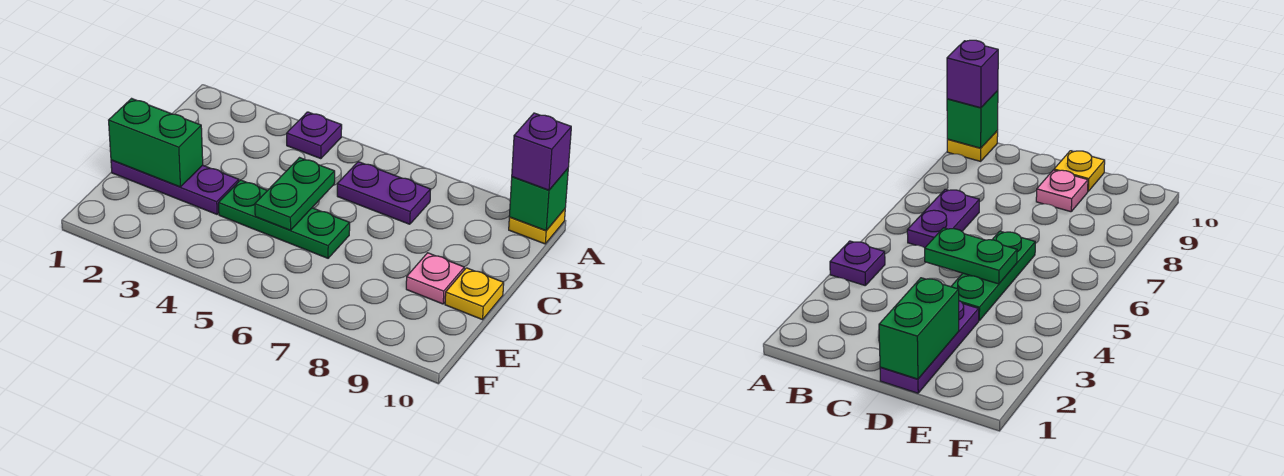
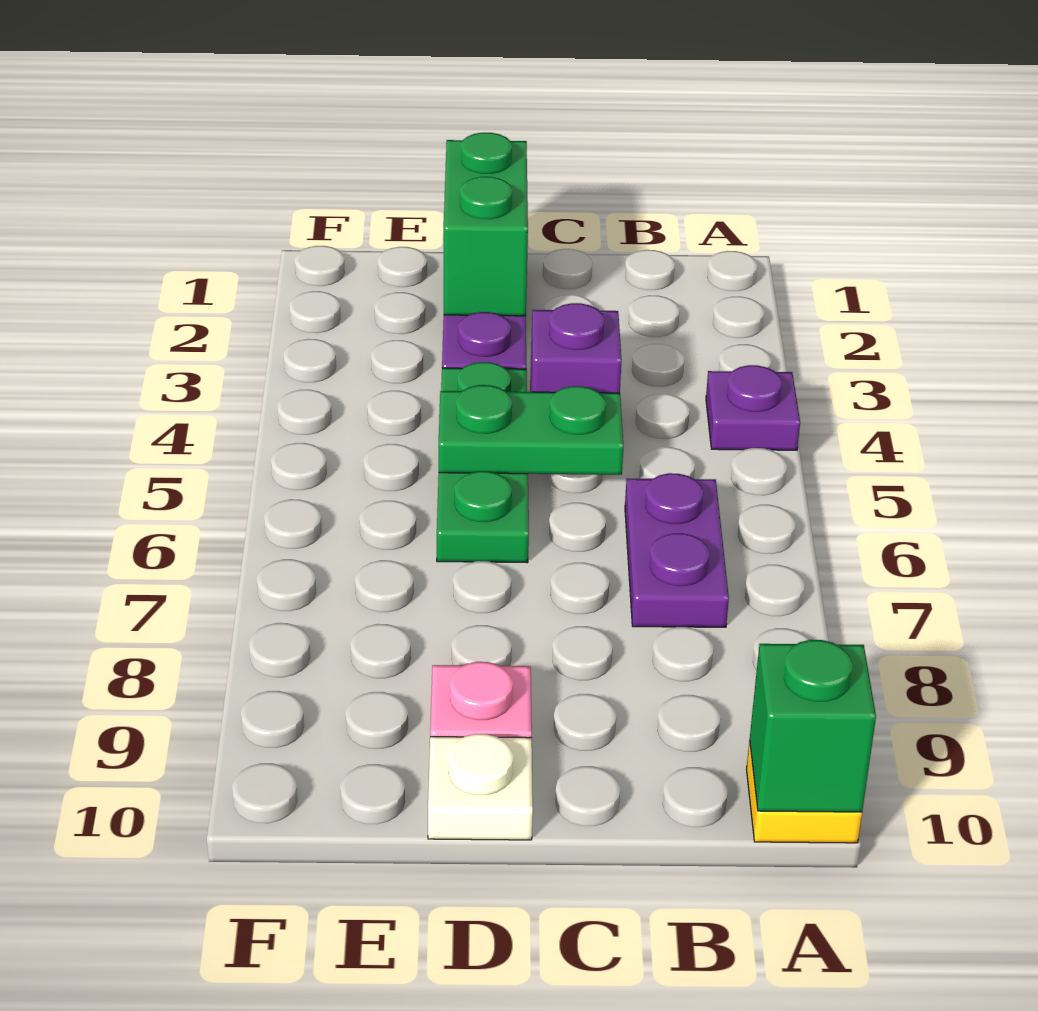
purple brick A10 level 3 -> purple brick C4 level 1
yellow plate D10 level 1 -> white plate D10 level 1

